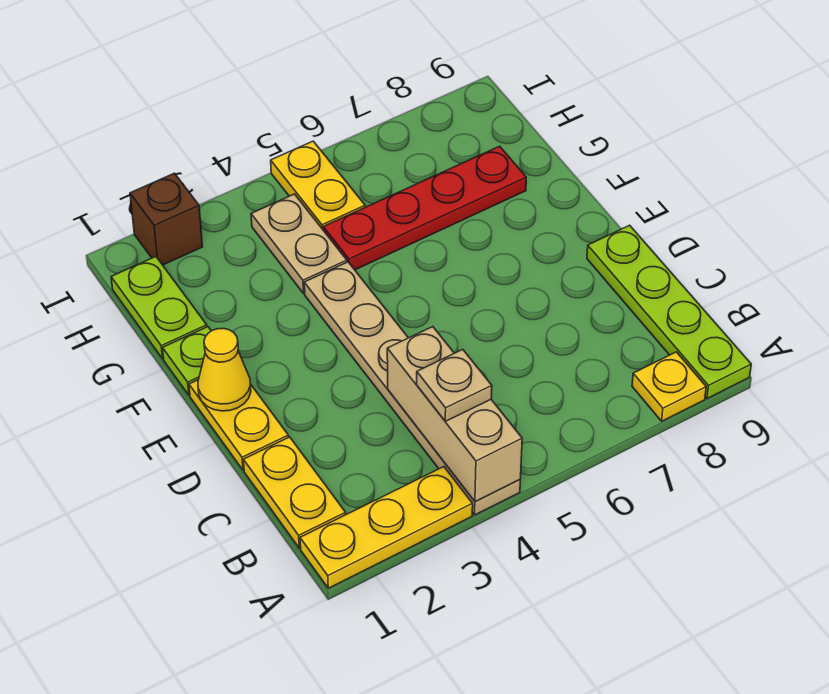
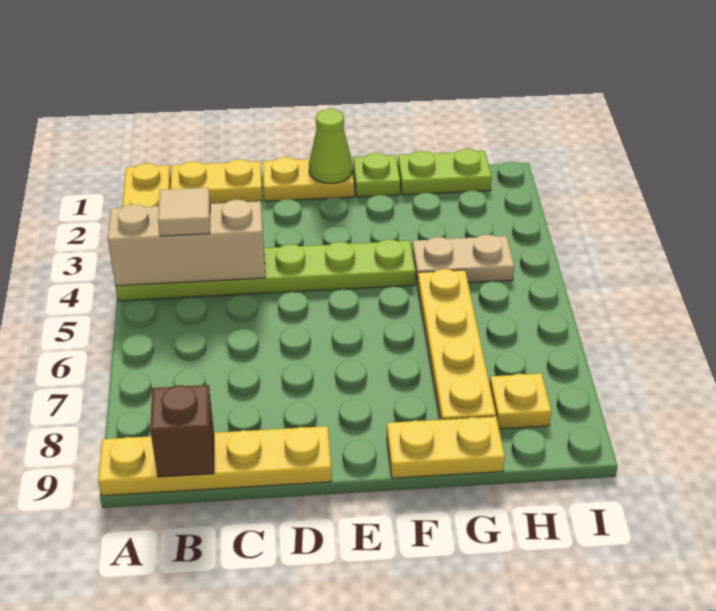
tan plate A4:F4 level 1 -> lime plate A4:F4 level 1
yellow plate A8 level 1 -> yellow plate H8 level 1
lime plate A9:D9 level 1 -> yellow plate A9:D9 level 1
tan plate B4 level 3 -> tan tile B4 level 3
yellow cone E1 level 2 -> lime cone E1 level 2
red plate G5:G8 level 1 -> yellow plate G5:G8 level 1
yellow plate H5:I5 level 1 -> yellow plate F9:G9 level 1
brown brick I2 level 1 -> brown brick B9 level 2

